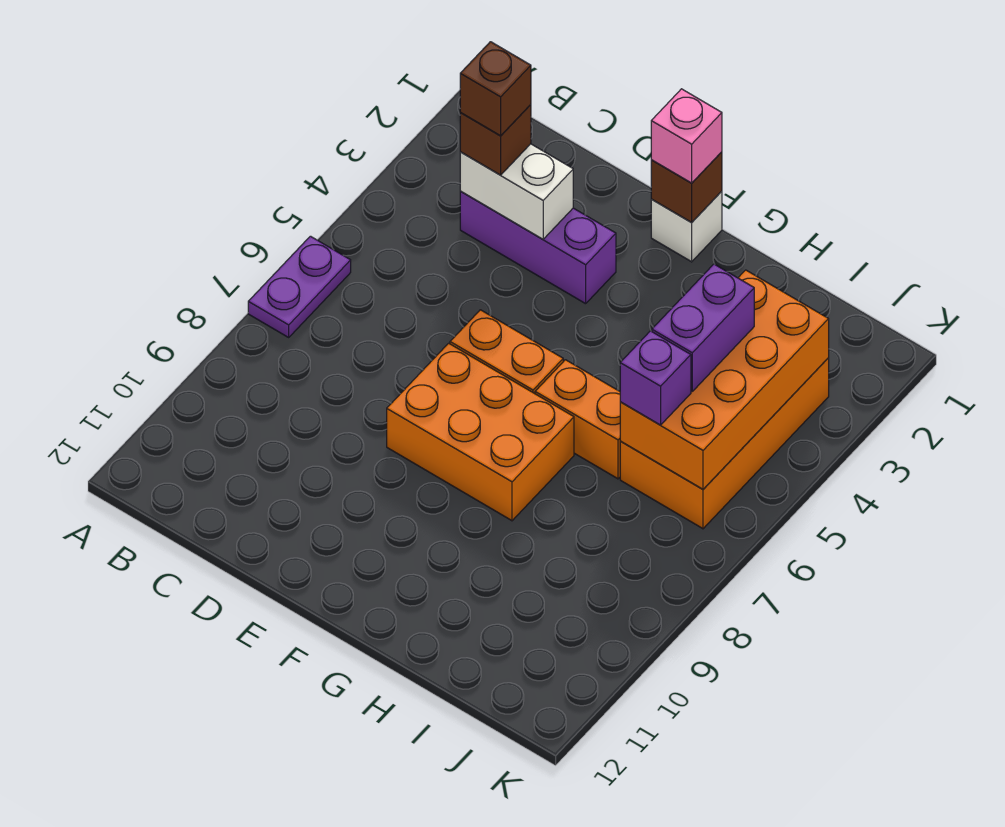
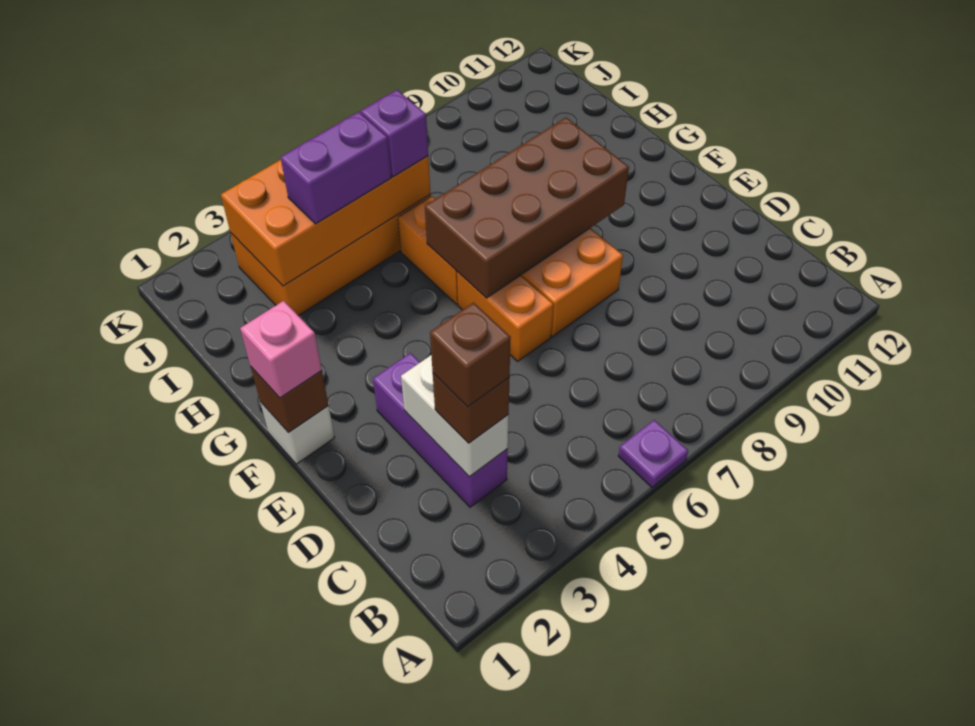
purple plate A6:A7 level 1 -> purple plate A6 level 1
none -> brown brick F6:G9 level 2

